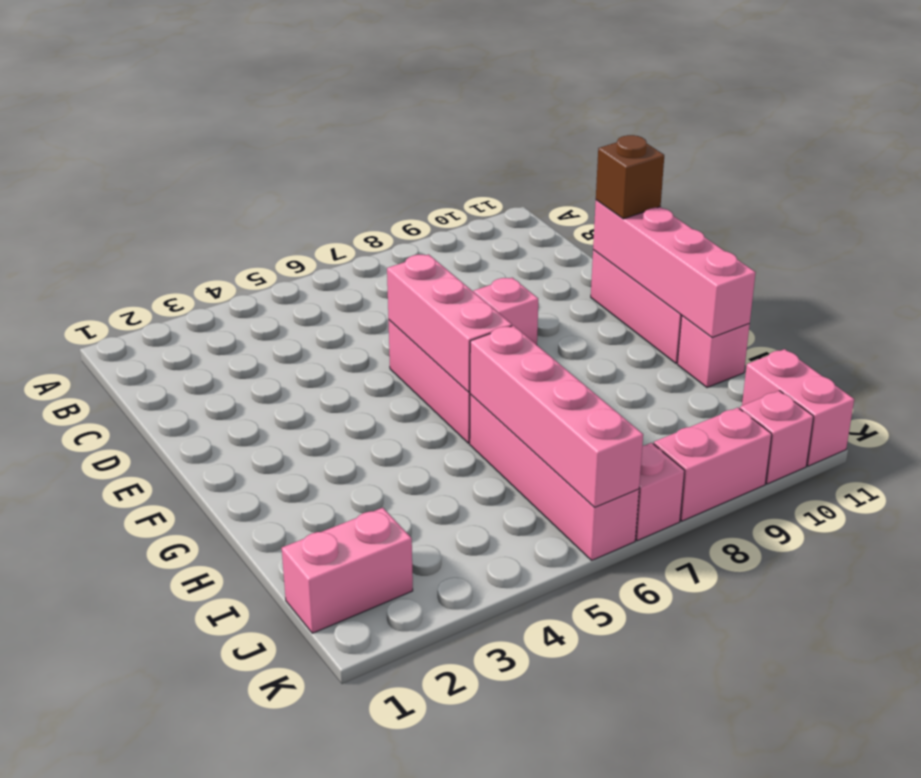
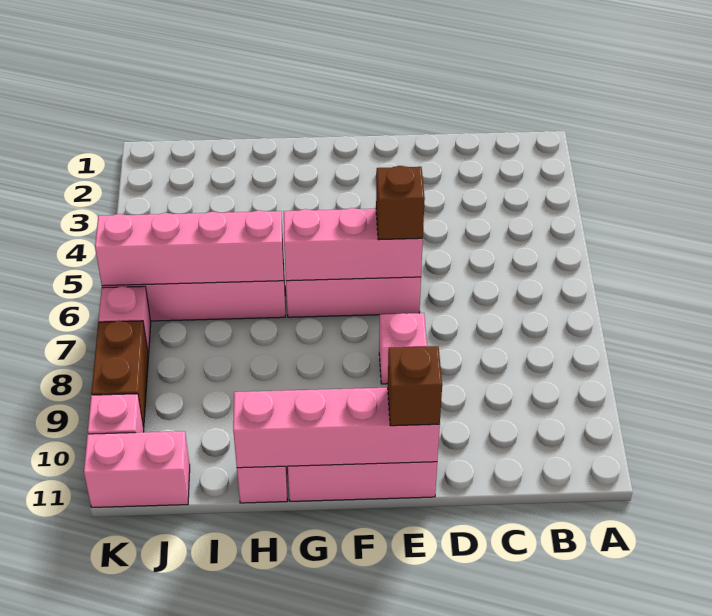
none -> brown brick E6 level 3
pink brick J1:J2 level 1 -> none
pink brick K8:K9 level 1 -> brown brick K8:K9 level 1

